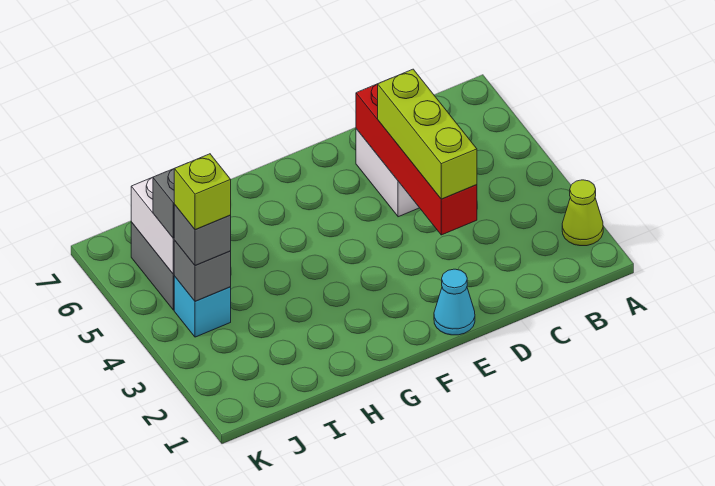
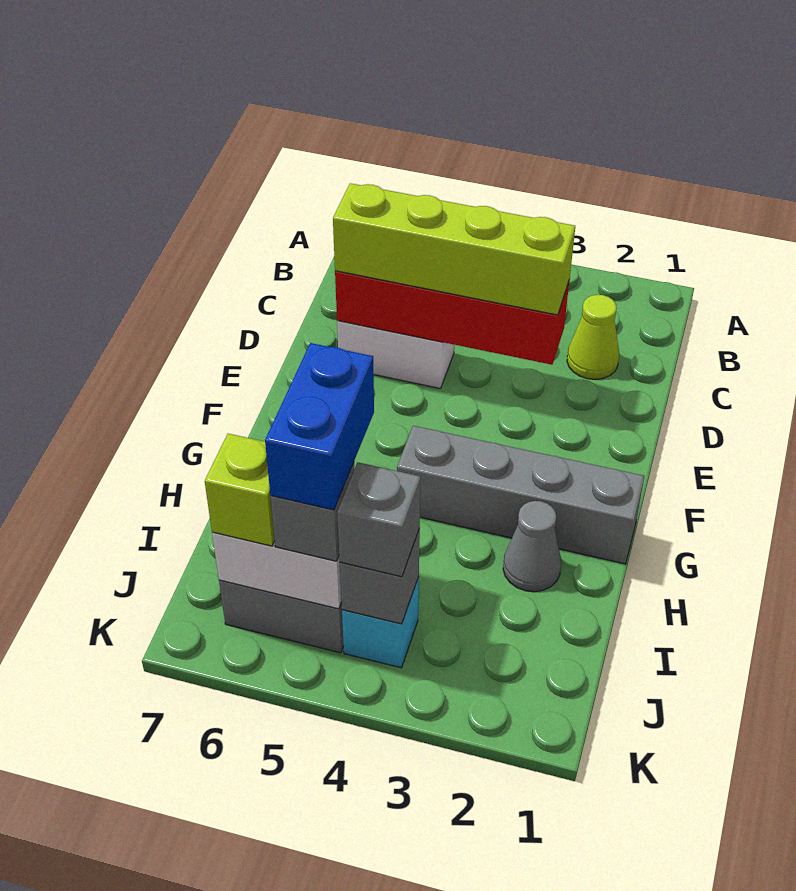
lime cone A2 level 1 -> lime cone C2 level 1
lime brick D3:D5 level 3 -> lime brick D3:D6 level 3
cyan cone E1 level 1 -> none
none -> grey brick G1:G4 level 1
none -> grey cone H2 level 1
none -> blue brick I5:J5 level 4
lime brick J4 level 4 -> lime brick J6 level 3

